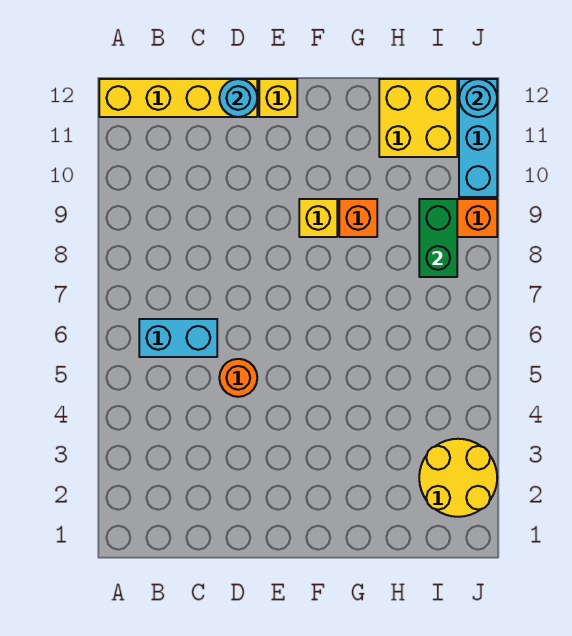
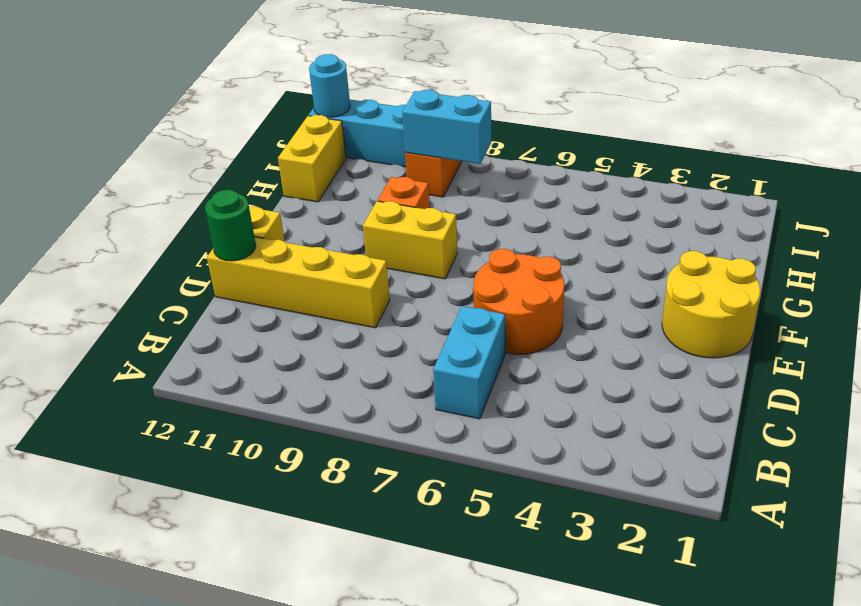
yellow brick A12:D12 level 1 -> yellow brick D9:D12 level 1
orange round brick D5 level 1 -> orange round brick D5:E6 level 1
cyan round brick D12 level 2 -> green round brick D12 level 2
yellow brick F9 level 1 -> yellow brick F8:F9 level 1
yellow brick H11:I12 level 1 -> yellow brick H12:I12 level 1
yellow round brick I2:J3 level 1 -> yellow round brick E1:F2 level 1
green brick I8:I9 level 2 -> cyan brick I8:I9 level 2

